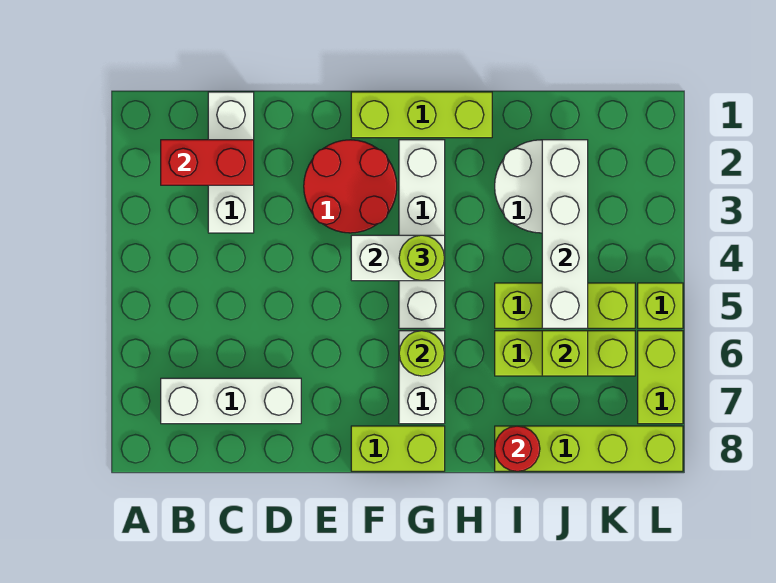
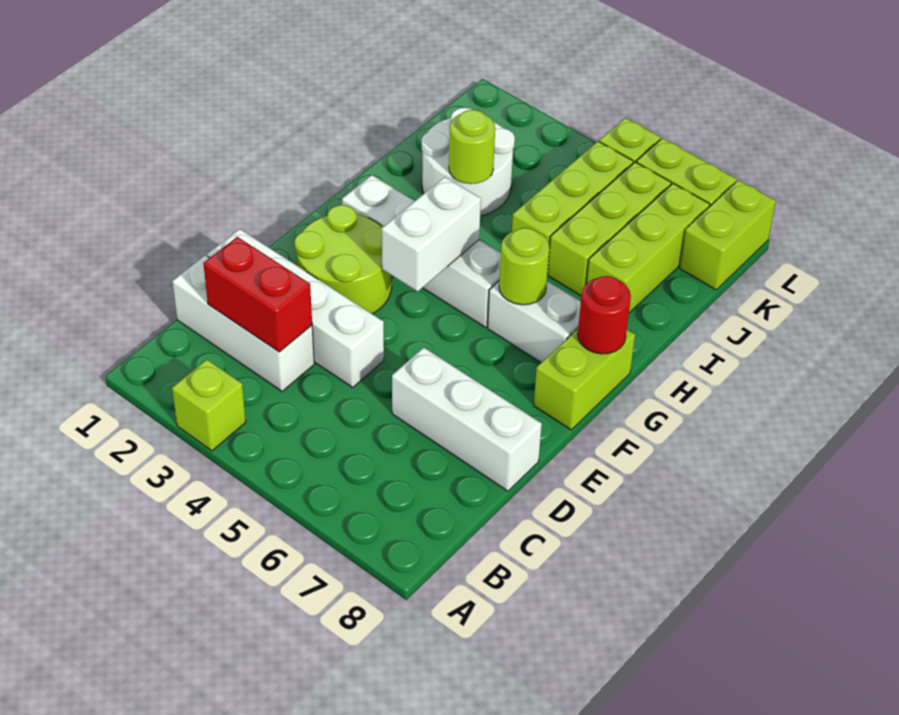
red brick B2:C2 level 2 -> red brick C2:C3 level 2
white brick B7:D7 level 1 -> white brick D6:D8 level 1
red round brick E2:F3 level 1 -> lime round brick E2:F3 level 1
lime brick F1:H1 level 1 -> lime brick I7:K7 level 1
lime round brick G4 level 3 -> lime round brick I3 level 2
lime brick I8:L8 level 1 -> lime brick K8:L8 level 1
red round brick I8 level 2 -> red round brick G8 level 2
white brick J2:J5 level 2 -> white brick D1:D4 level 1
lime brick J6 level 2 -> lime brick A3 level 1

